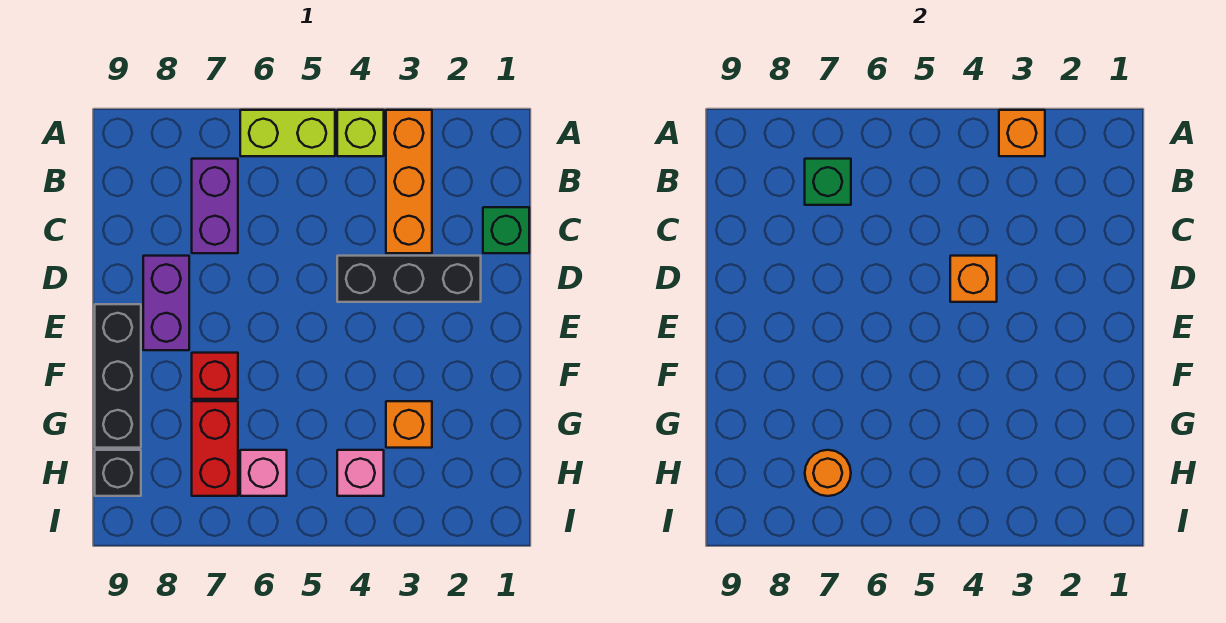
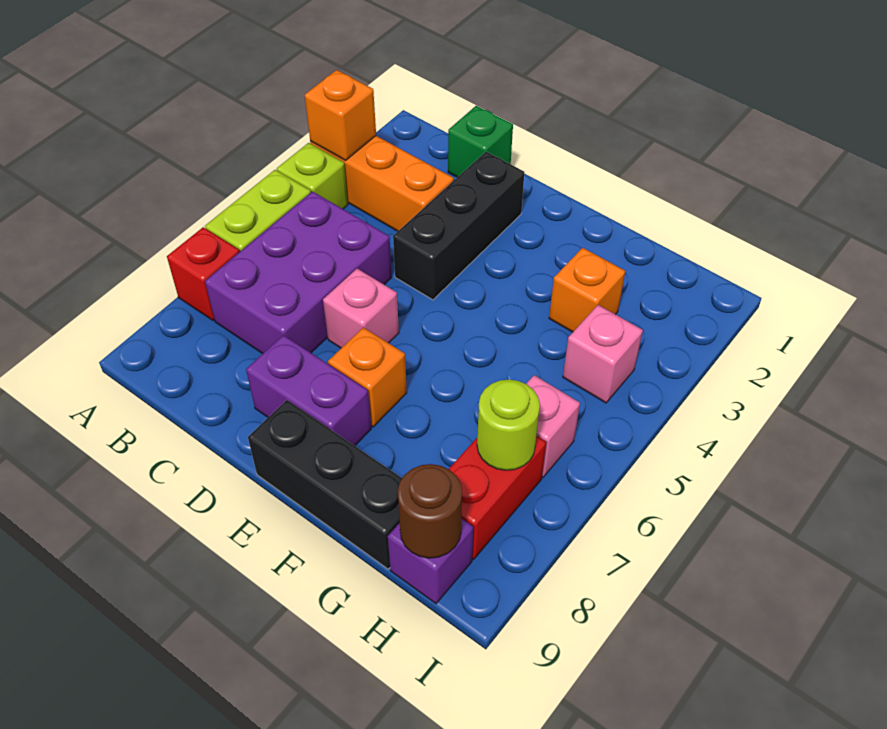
purple brick B7:C7 level 1 -> purple brick B5:C7 level 1
green brick B7 level 2 -> none
orange brick D4 level 2 -> orange brick E7 level 1
none -> pink brick D6 level 1
red brick F7 level 1 -> red brick A7 level 1
red brick G7:H7 level 1 -> red brick H7:H8 level 1
orange round brick H7 level 2 -> lime round brick H7 level 2
black brick H9 level 1 -> purple brick H9 level 1
none -> brown round brick H9 level 2

